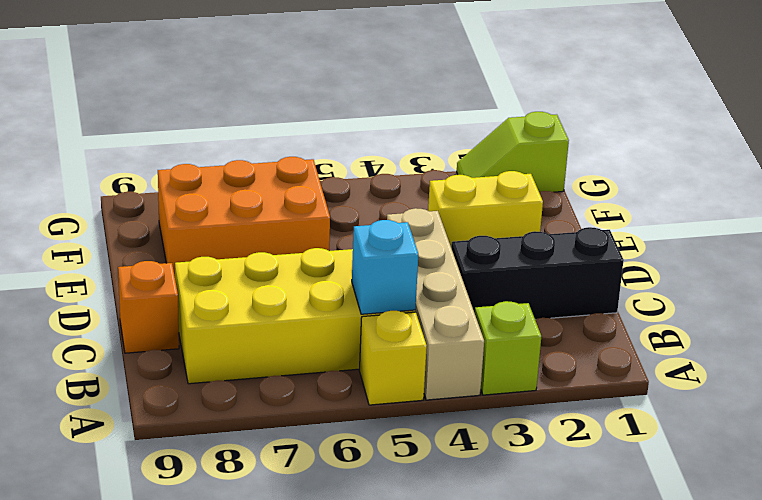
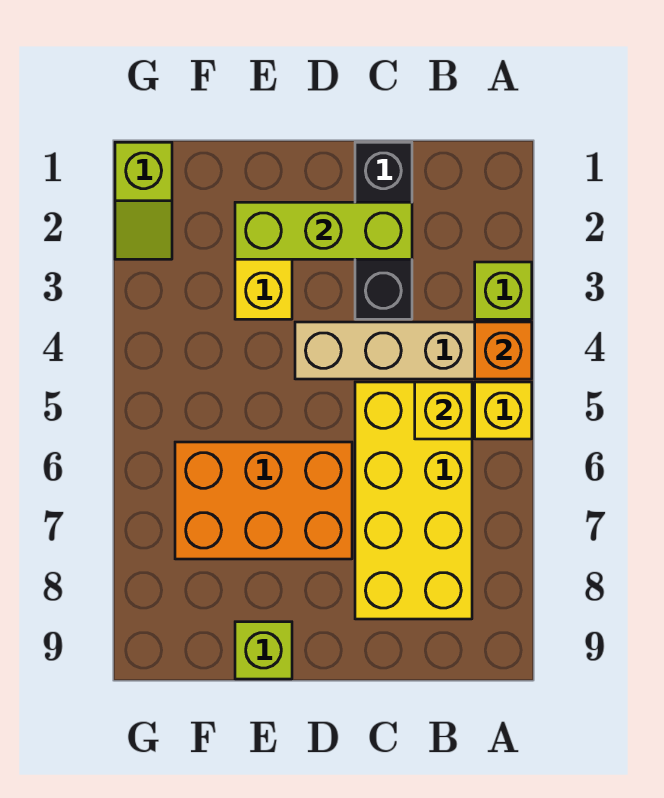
cyan brick B5 level 2 -> yellow brick B5 level 2
none -> lime brick C2:E2 level 2
orange brick C9 level 1 -> orange brick A4 level 2
orange brick E6:F8 level 1 -> orange brick D6:F7 level 1
none -> lime brick E9 level 1

